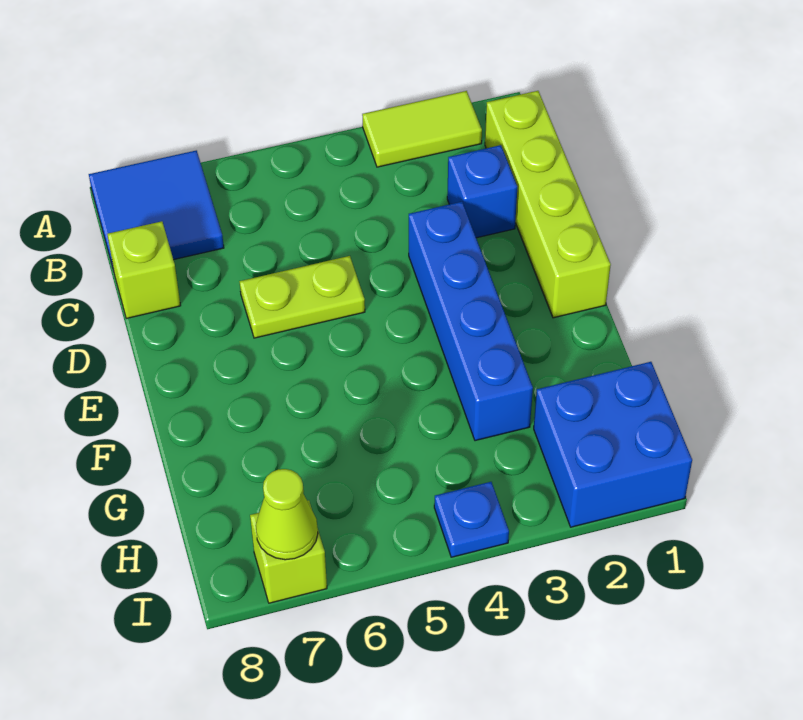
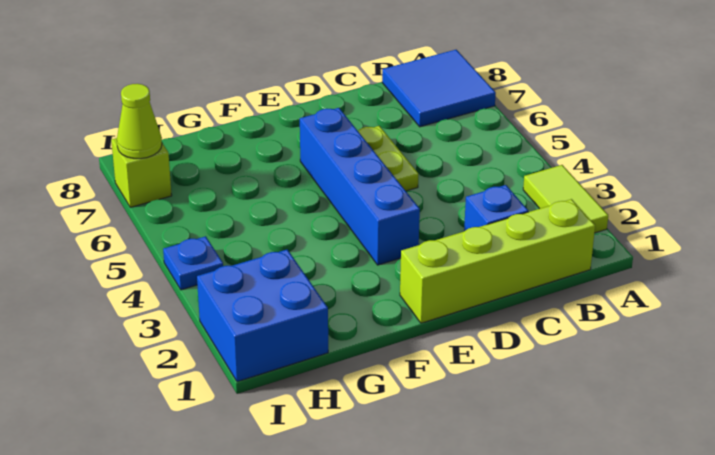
lime brick C8 level 1 -> none
blue brick D3:G3 level 1 -> blue brick E3:E6 level 1

